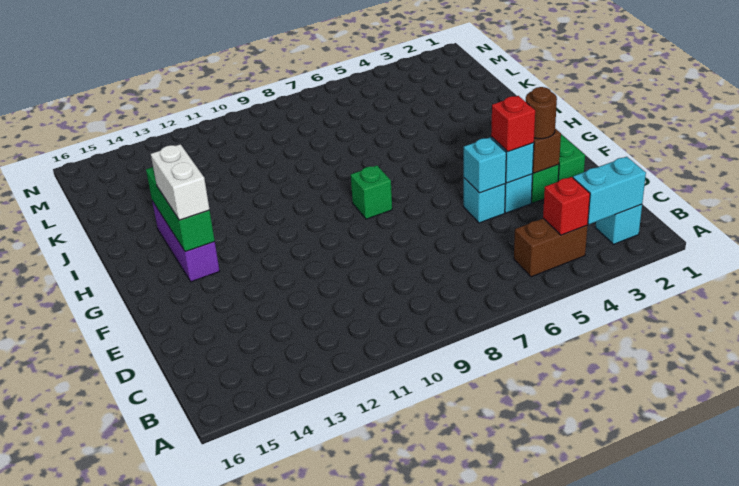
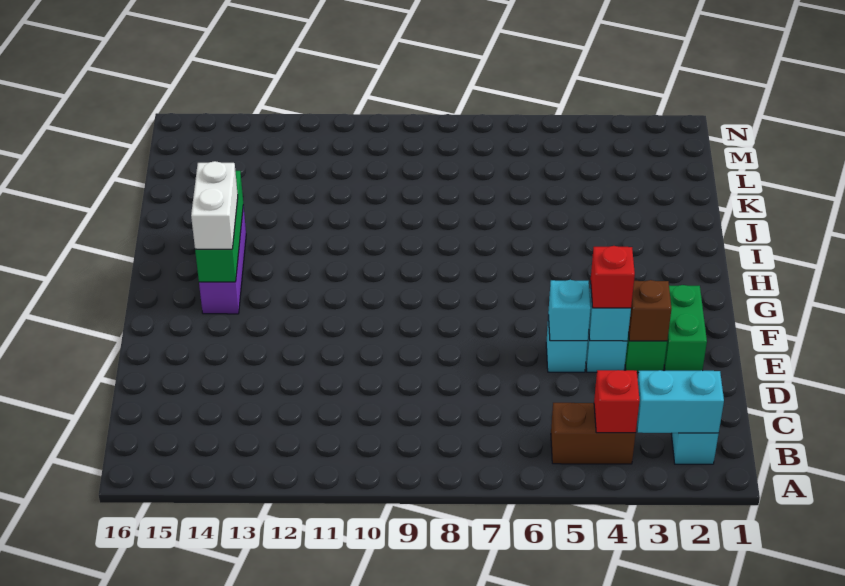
brown round brick E3 level 3 -> none
green brick G8 level 1 -> none

